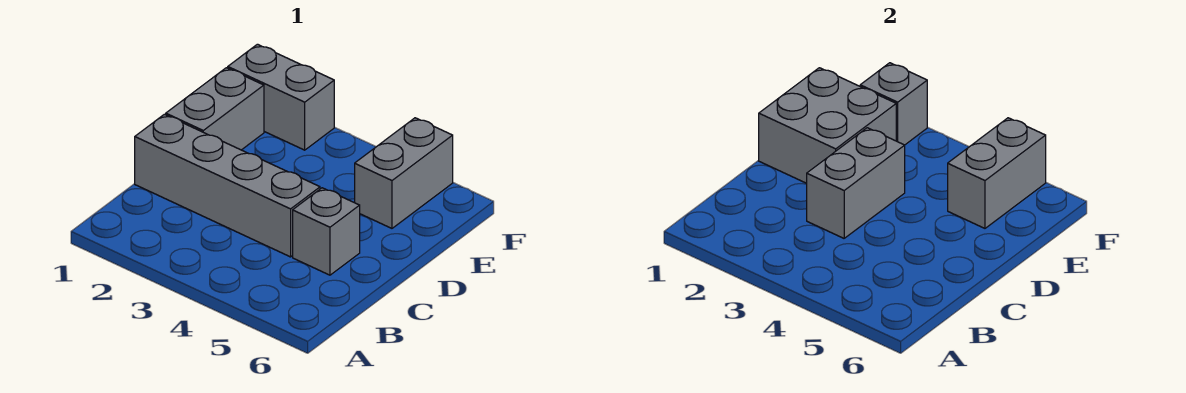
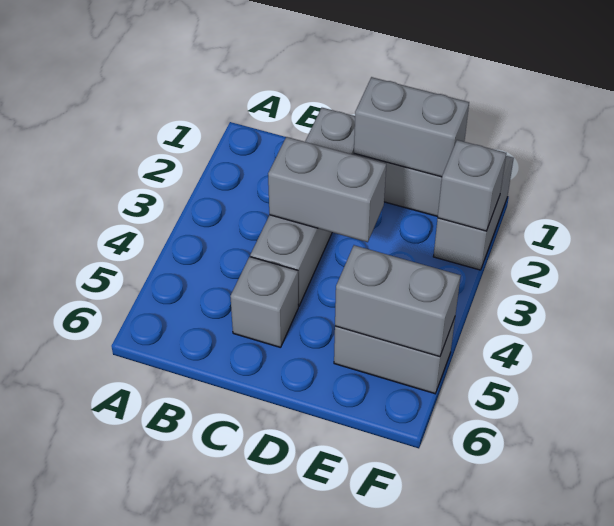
grey brick D1:E2 level 2 -> grey brick D1:E1 level 2

